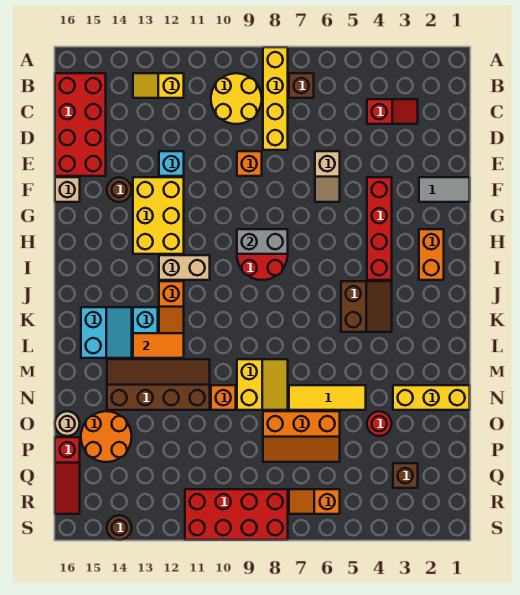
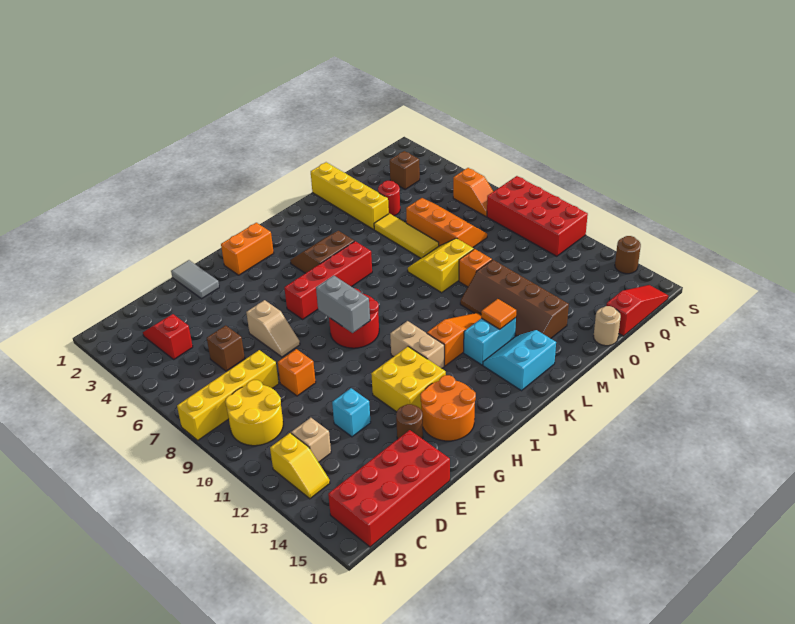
brown brick B7 level 1 -> brown brick D6 level 1
tan slope E6:F6 level 1 top E -> tan slope F6:F7 level 1 top 6
red brick F4:I4 level 1 -> red brick H6:K6 level 1
yellow brick F12:H13 level 1 -> yellow brick G12:H13 level 1
tan brick F16 level 1 -> tan brick C12 level 1
orange tile L12:L13 level 2 -> orange tile L13 level 2
yellow brick N1:N3 level 1 -> yellow brick N1:N4 level 1
orange round brick O14:P15 level 1 -> orange round brick G14:H15 level 1

